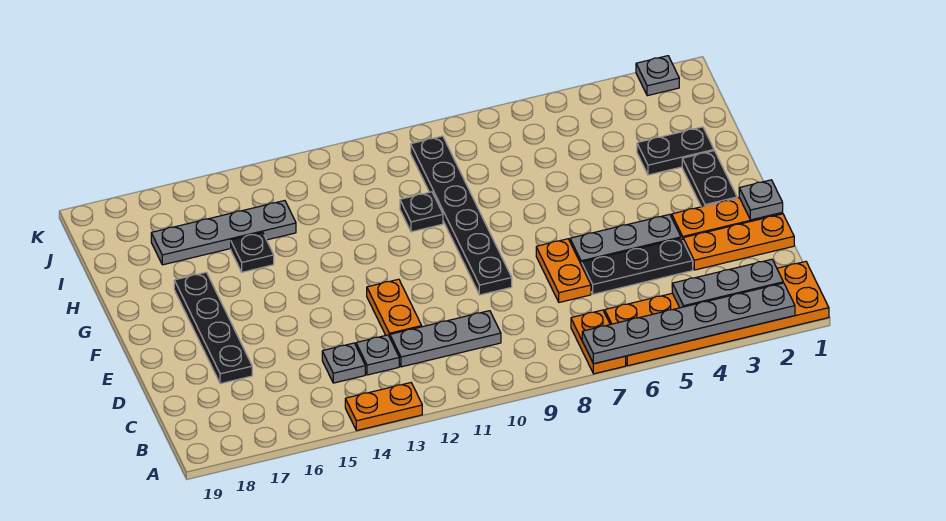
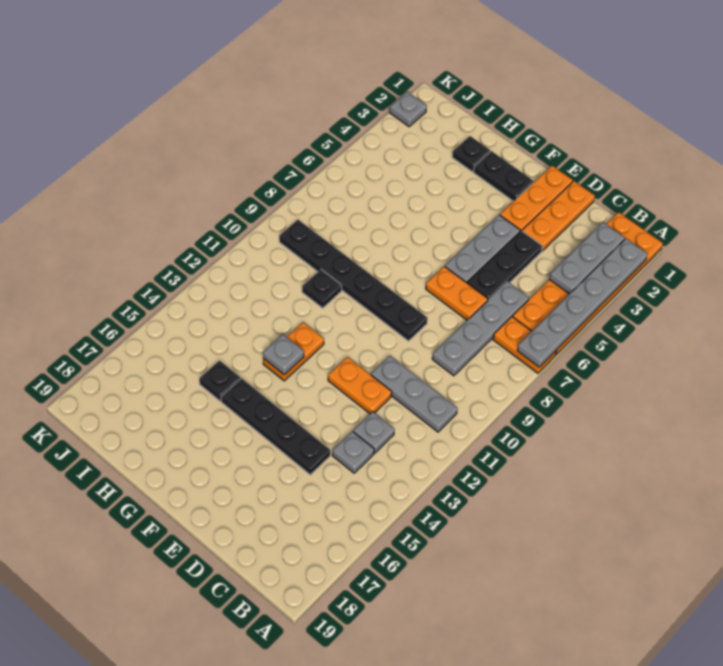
orange plate A13:A14 level 1 -> orange plate G12:G13 level 1
grey plate C10:C12 level 1 -> grey plate B11:D11 level 1
black plate D17:G17 level 1 -> black plate D15:G15 level 1
grey plate E1 level 2 -> grey plate G13 level 2
black plate H2:H3 level 1 -> black plate H2 level 1
grey plate I14:I17 level 1 -> grey plate C6:C9 level 1

